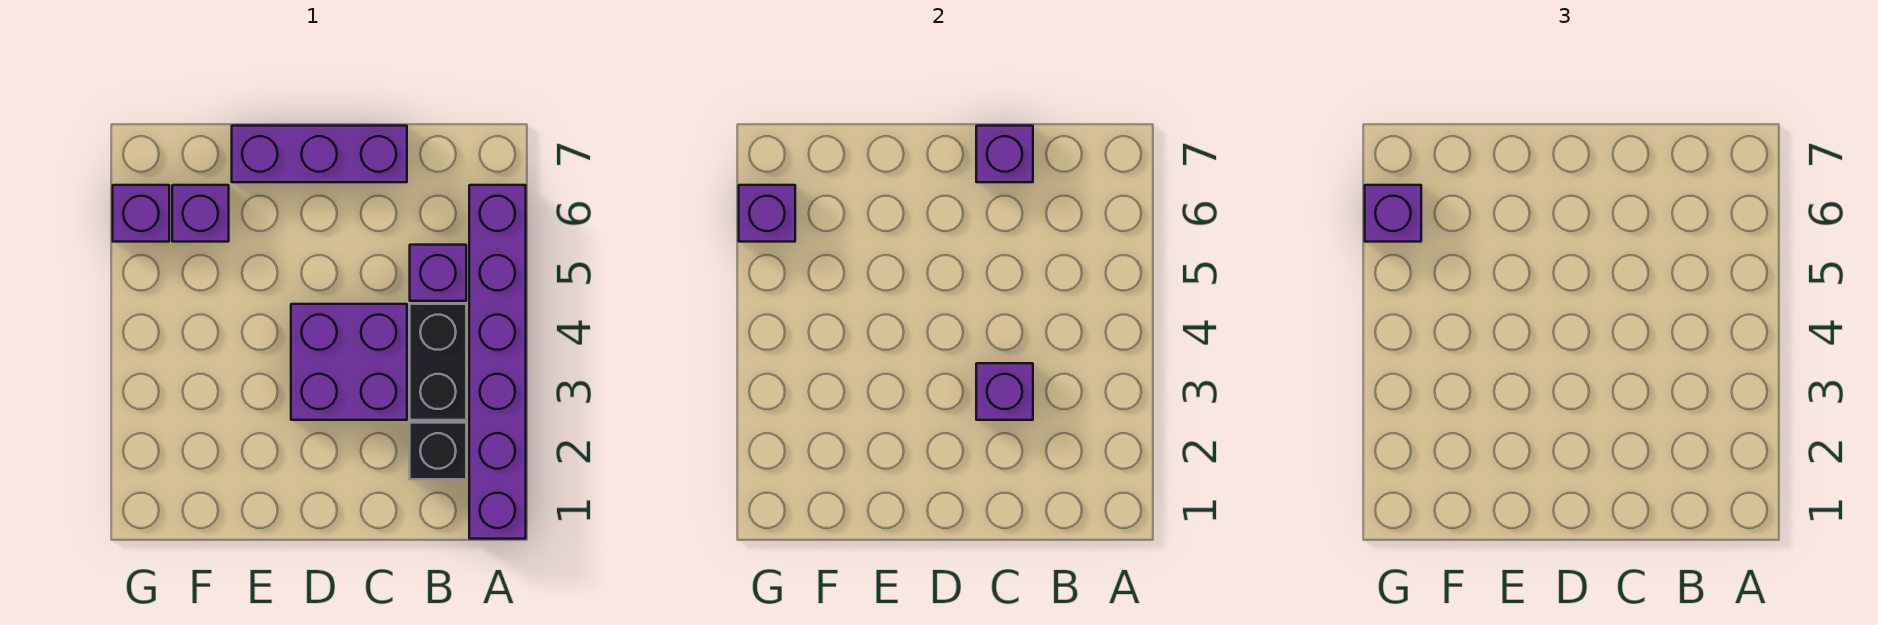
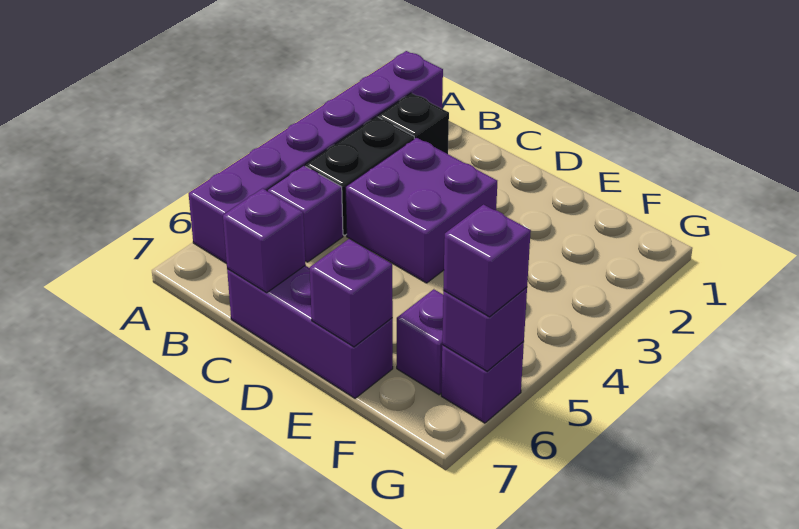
purple brick C3 level 2 -> purple brick E7 level 2

